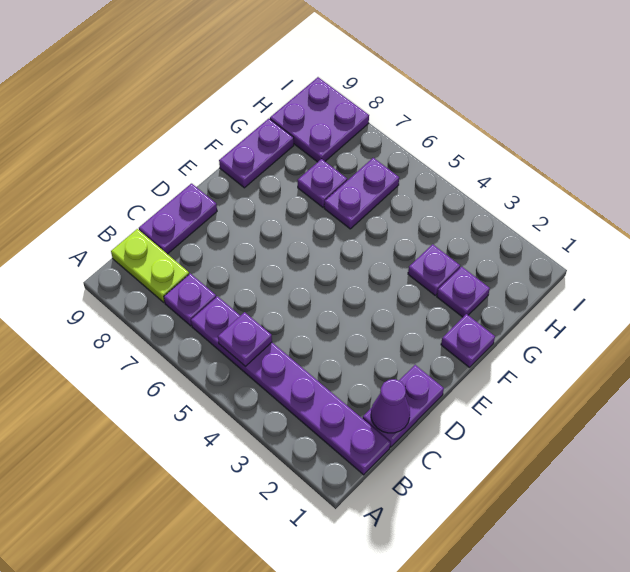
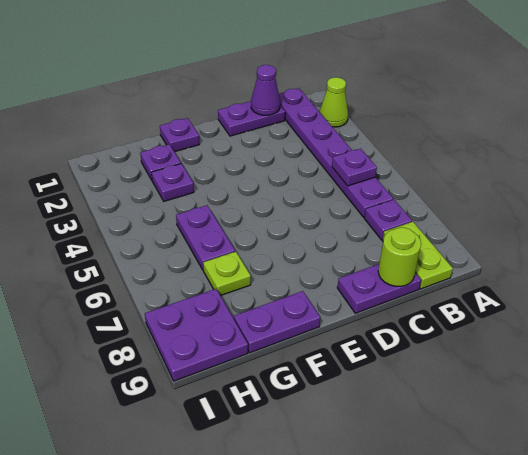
none -> lime cone A2 level 1
none -> lime round brick C9 level 2
purple plate G6:H6 level 1 -> purple plate G5:G6 level 1
purple plate G7 level 1 -> lime plate G7 level 1

